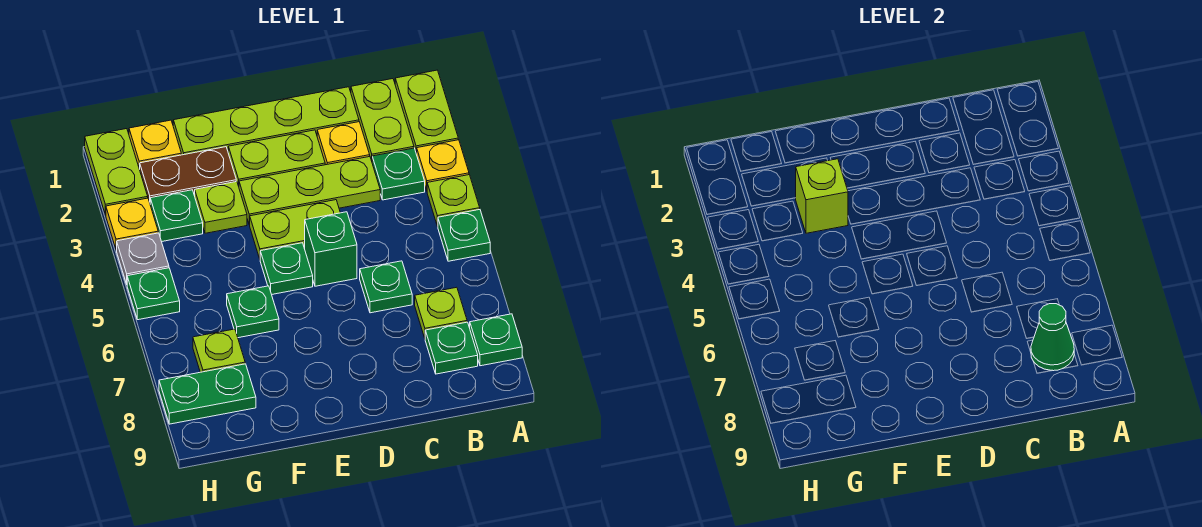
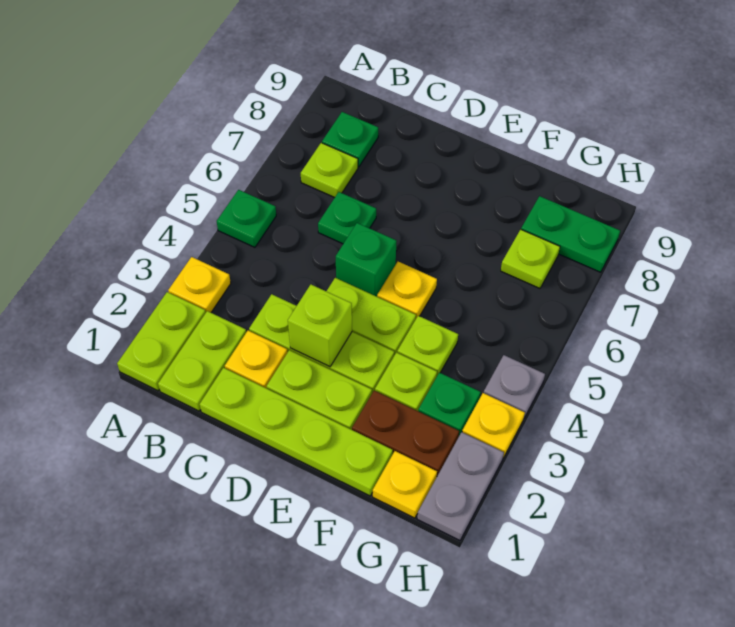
lime plate A4 level 1 -> lime plate F4 level 1
green plate A8 level 1 -> none
green plate B3 level 1 -> none
green cone B8 level 2 -> none
green plate E5 level 1 -> yellow plate E5 level 1
lime brick F3 level 2 -> lime brick D3 level 2
green plate F6 level 1 -> none
lime plate H1:H2 level 1 -> grey plate H1:H2 level 1
green plate H5 level 1 -> none

